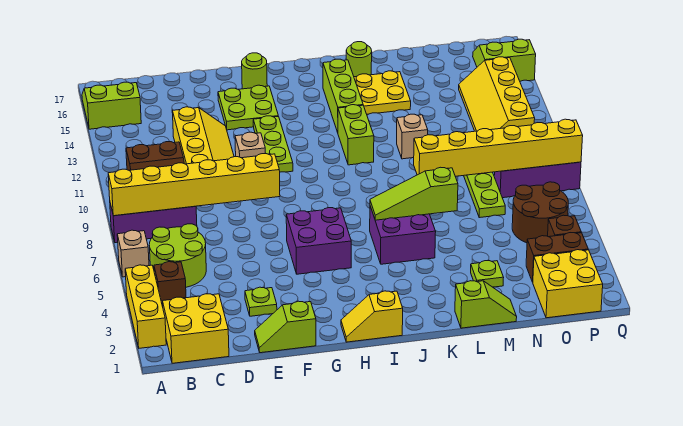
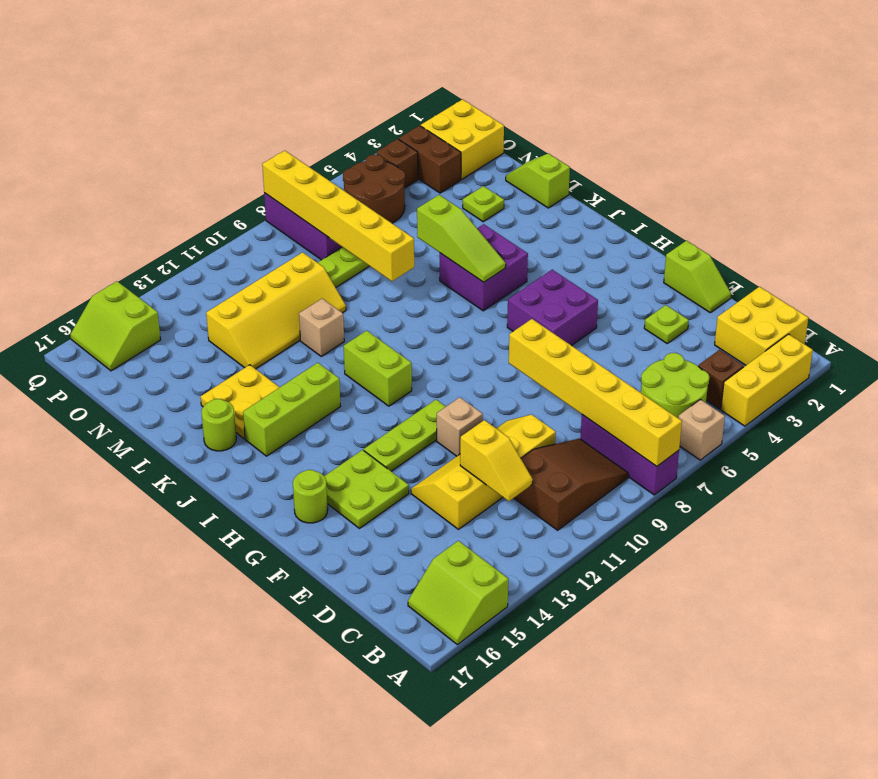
yellow slope H1:I1 level 1 top I -> yellow slope C12:D12 level 2 top D
lime brick J11:J12 level 1 -> lime brick I11:J11 level 1
yellow slope O11:P14 level 1 top P -> yellow slope M10:N13 level 1 top N

